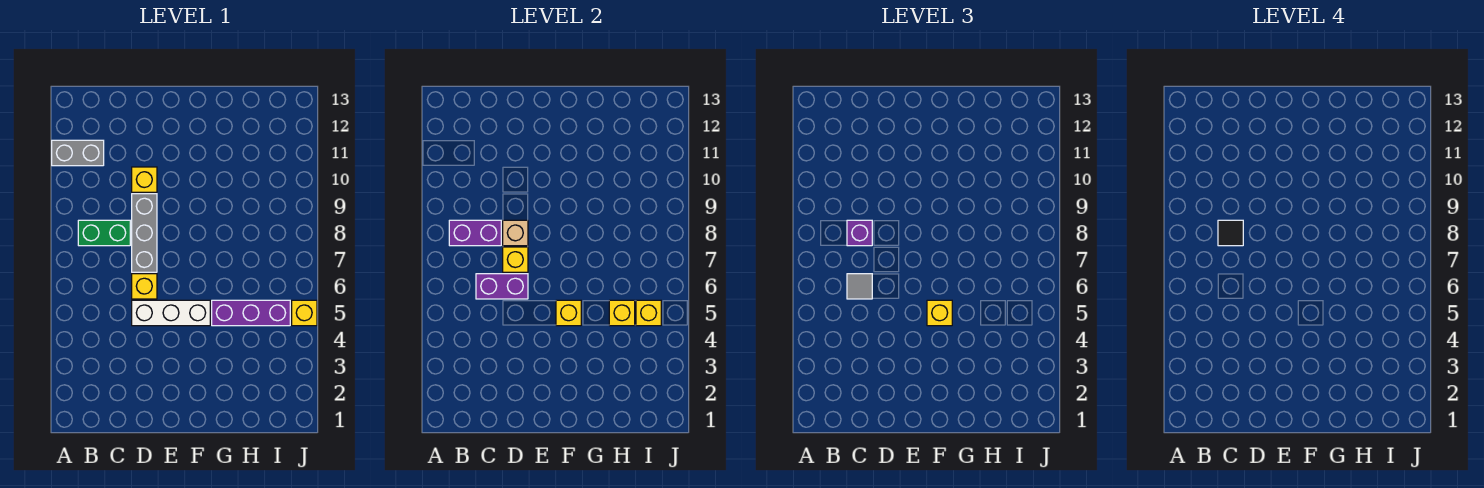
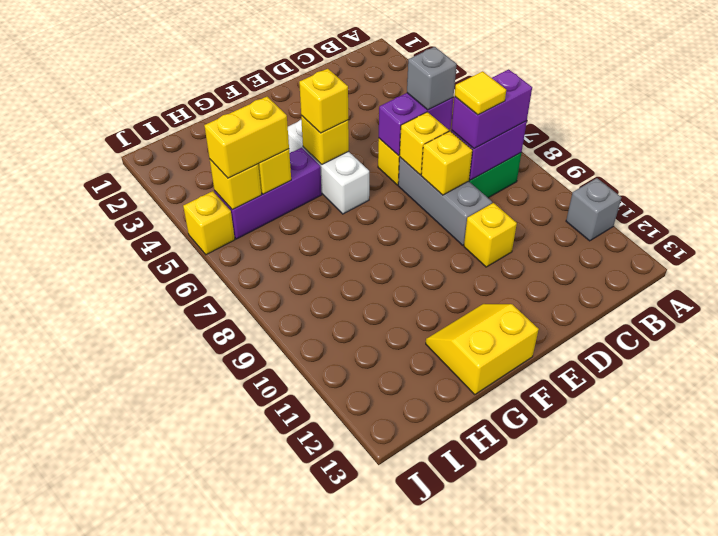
grey brick A11:B11 level 1 -> grey brick A11 level 1
grey tile C6 level 3 -> grey brick C6 level 3
purple brick C8 level 3 -> purple brick B8:C8 level 3
black tile C8 level 4 -> yellow tile C8 level 4
white brick D5:F5 level 1 -> white brick F4:F6 level 1
tan brick D8 level 2 -> yellow brick D8 level 2
none -> yellow slope F12:G13 level 1 top 13
none -> yellow brick H5:I5 level 3

